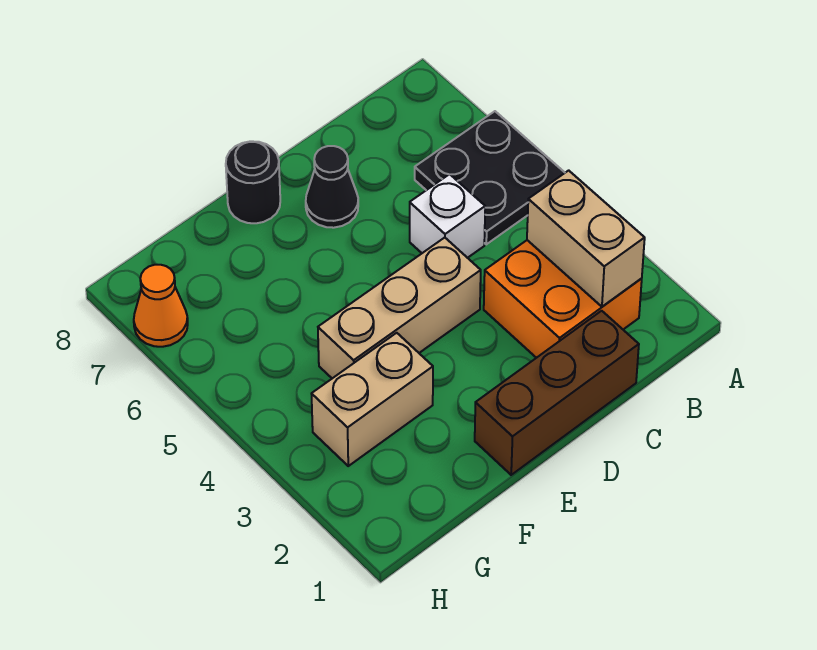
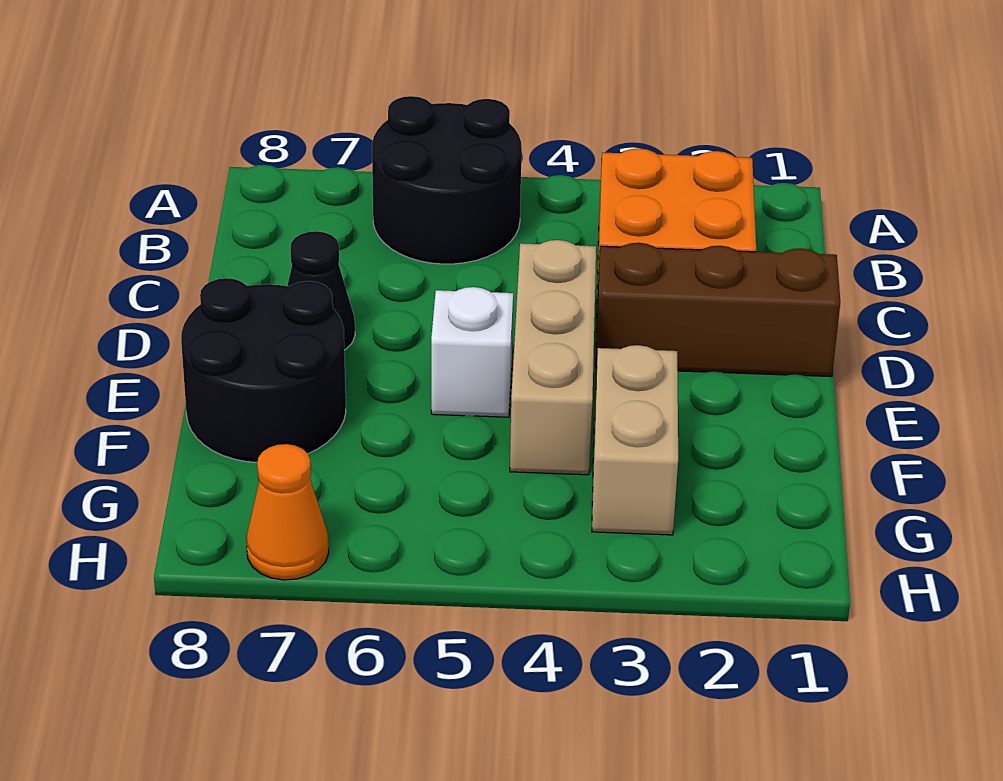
black plate A5:B6 level 1 -> black round brick A5:B6 level 1
tan brick B2:B3 level 2 -> none
brown brick C1:E1 level 1 -> brown brick D1:D3 level 1
white brick C5 level 1 -> white brick E5 level 1
black round brick E8 level 1 -> black round brick E7:F8 level 1

